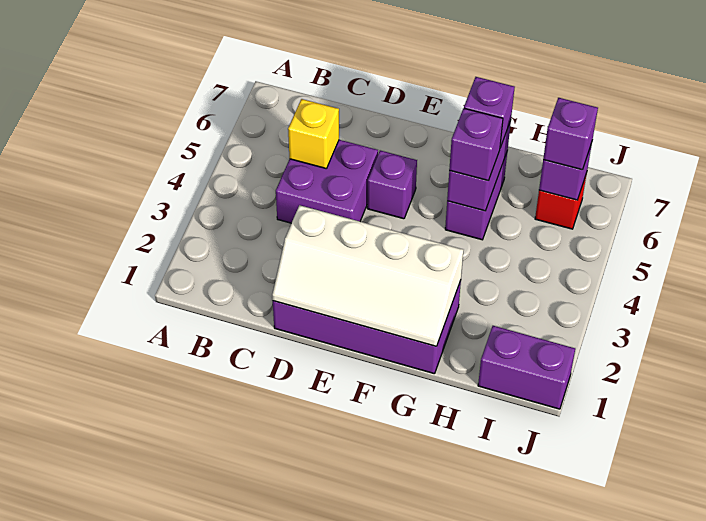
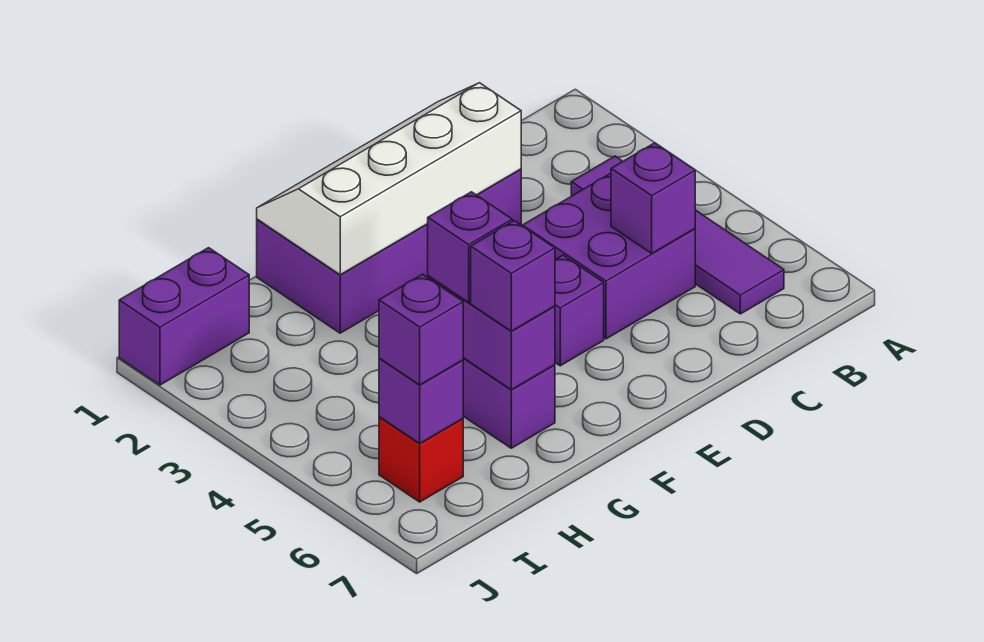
none -> purple tile B3:B6 level 1
yellow brick C5 level 2 -> purple brick C5 level 2

